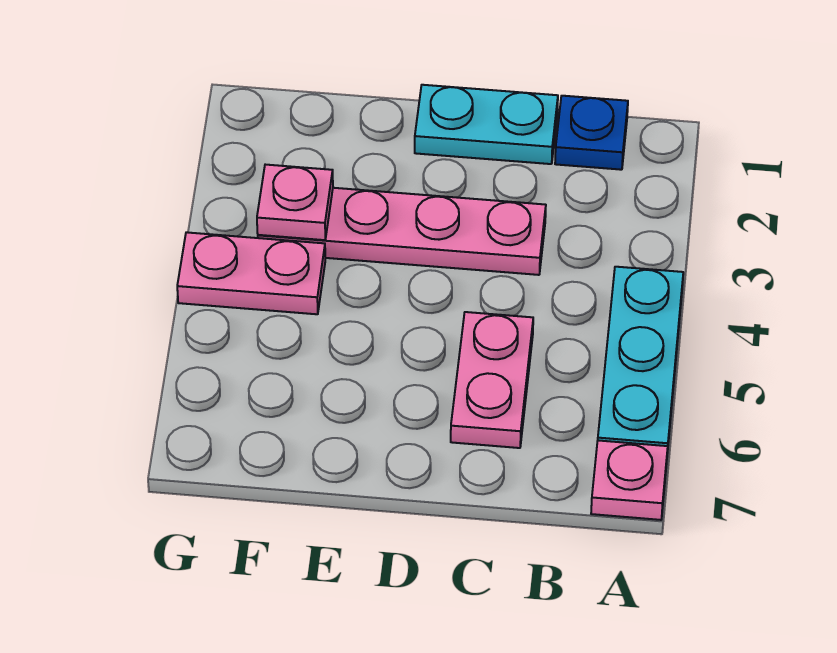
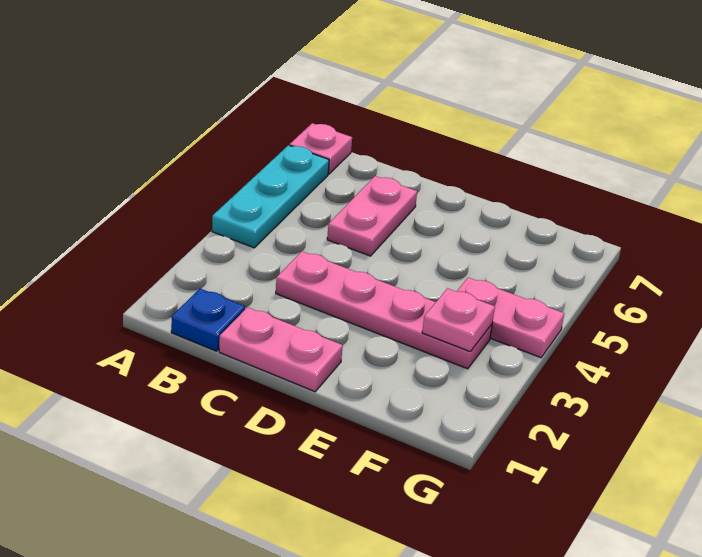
cyan plate C1:D1 level 1 -> pink plate C1:D1 level 1

